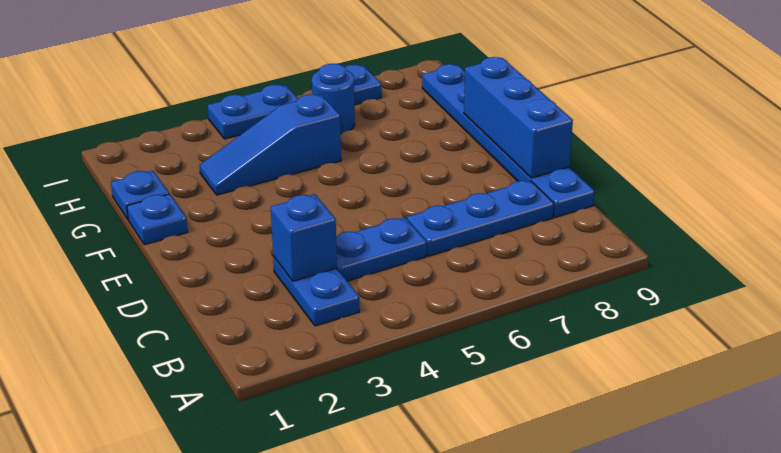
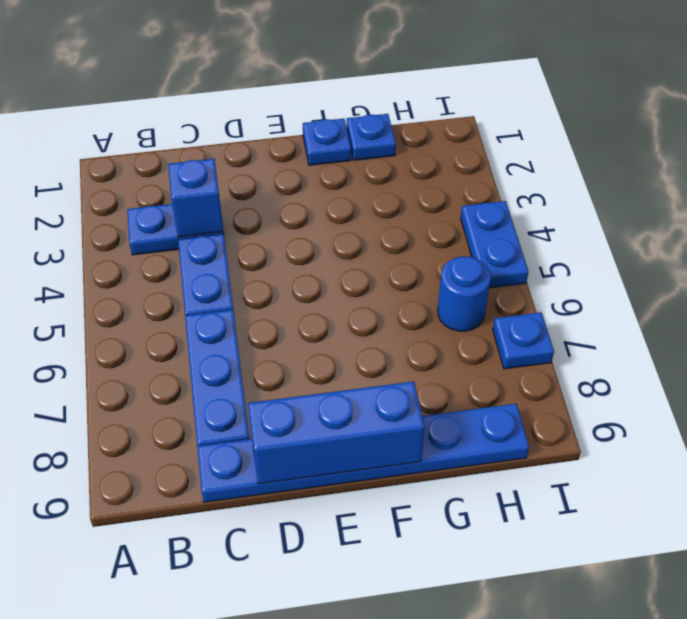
blue slope G3:G5 level 1 top 5 -> none

